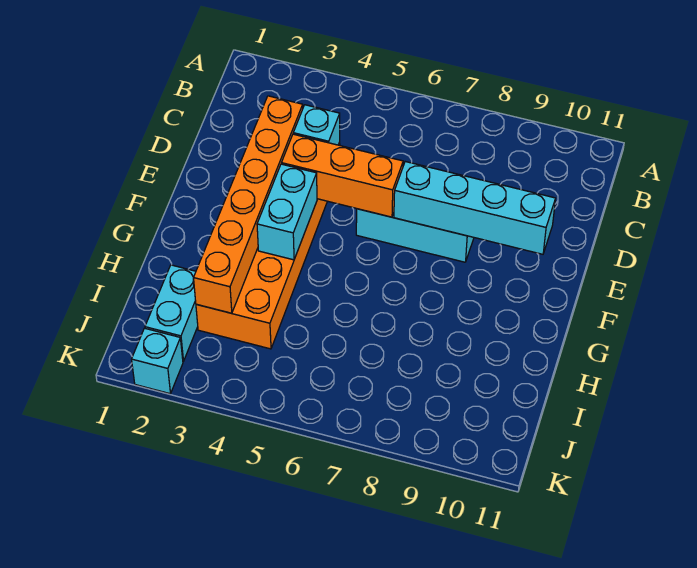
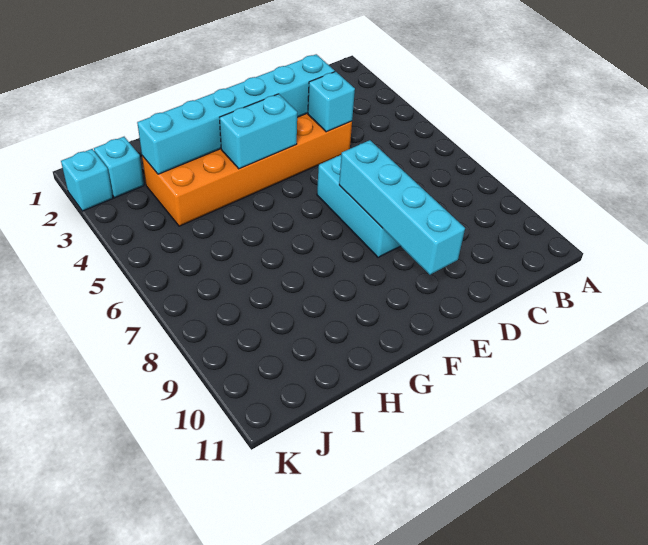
orange brick D3:I3 level 2 -> cyan brick D3:I3 level 2
orange brick E4:E6 level 2 -> none
cyan brick I2:J2 level 1 -> cyan brick J2 level 1

